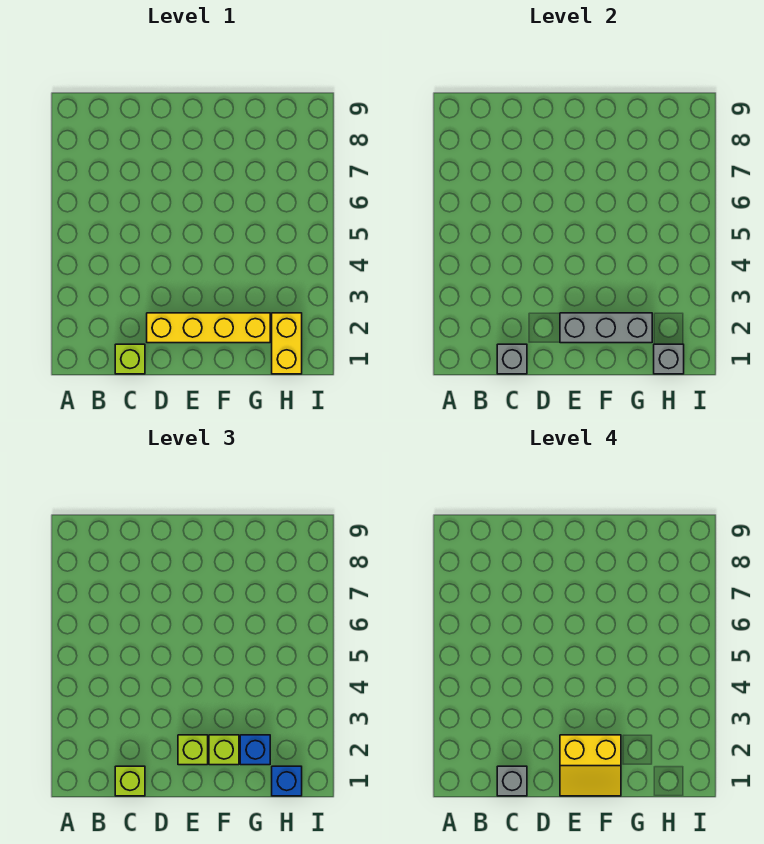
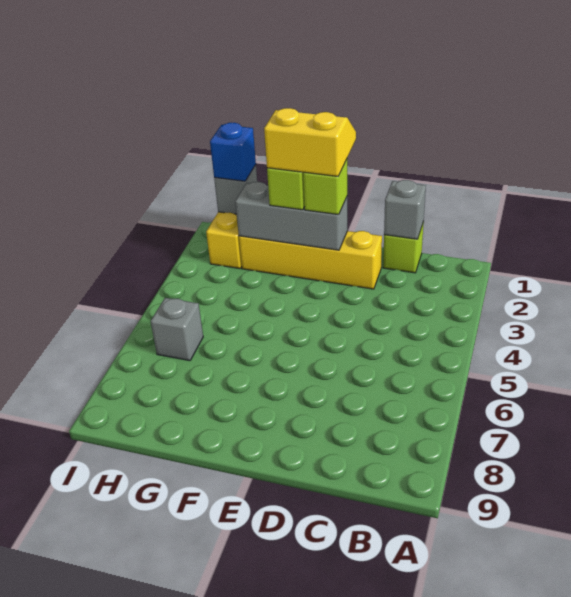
lime brick C1 level 3 -> none
grey brick C1 level 4 -> grey brick H6 level 1
blue brick G2 level 3 -> none

